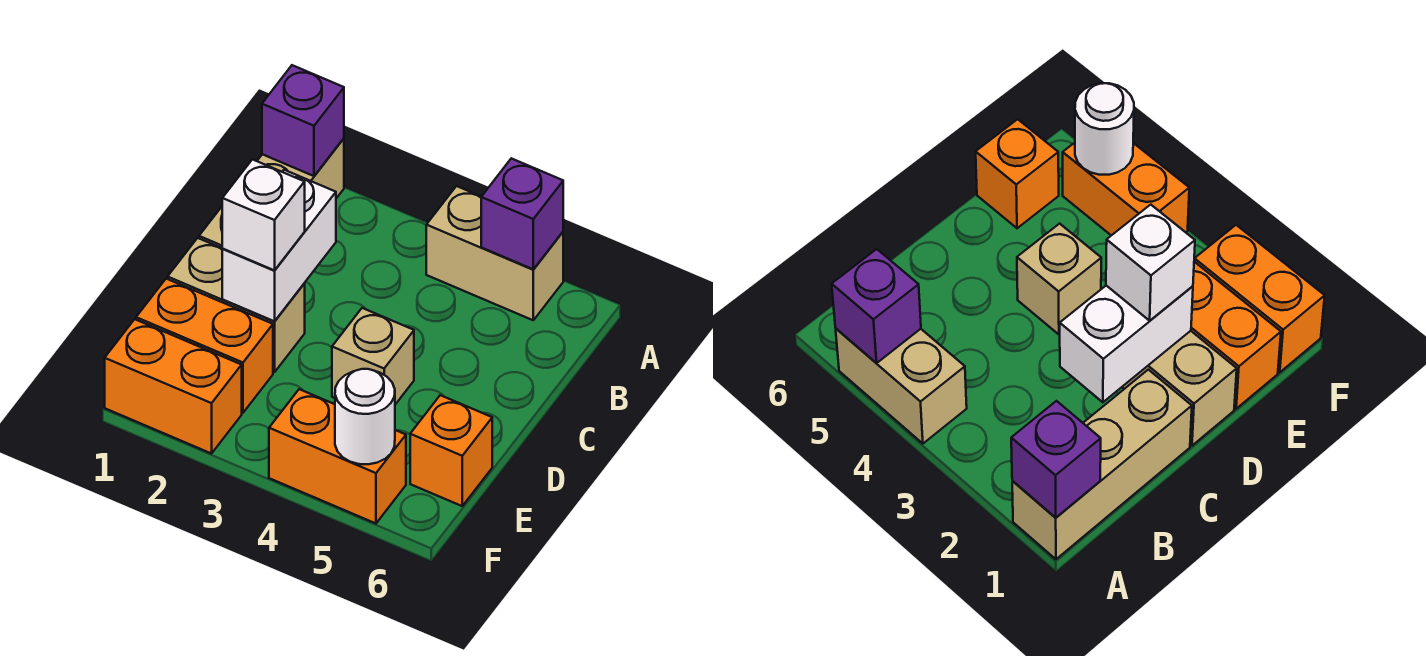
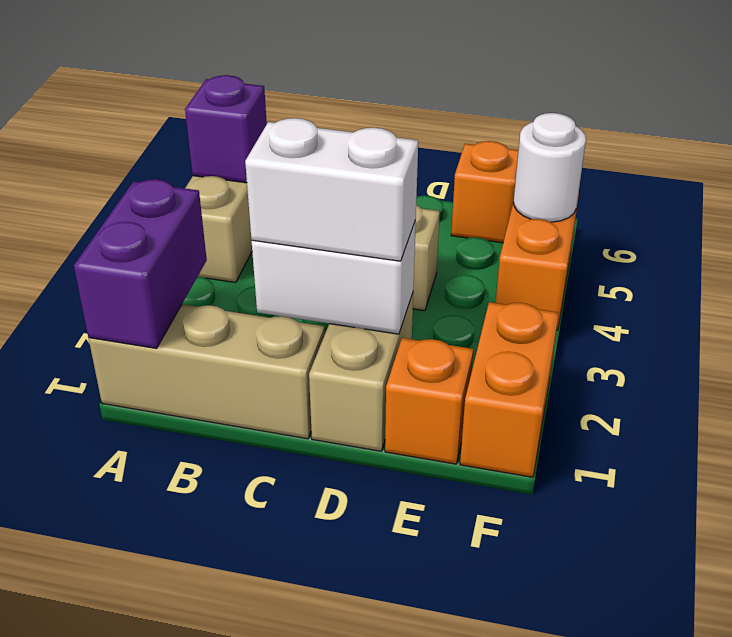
purple brick A1 level 2 -> purple brick A1:A2 level 2
white brick D2 level 3 -> white brick C2:D2 level 3
orange brick E1:E2 level 1 -> orange brick E1 level 1

